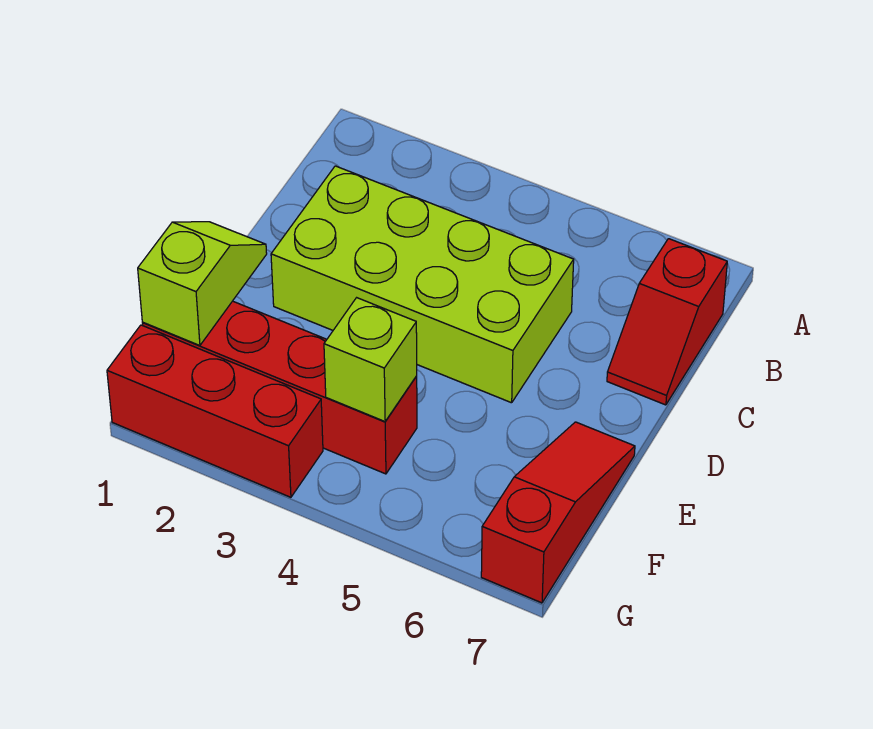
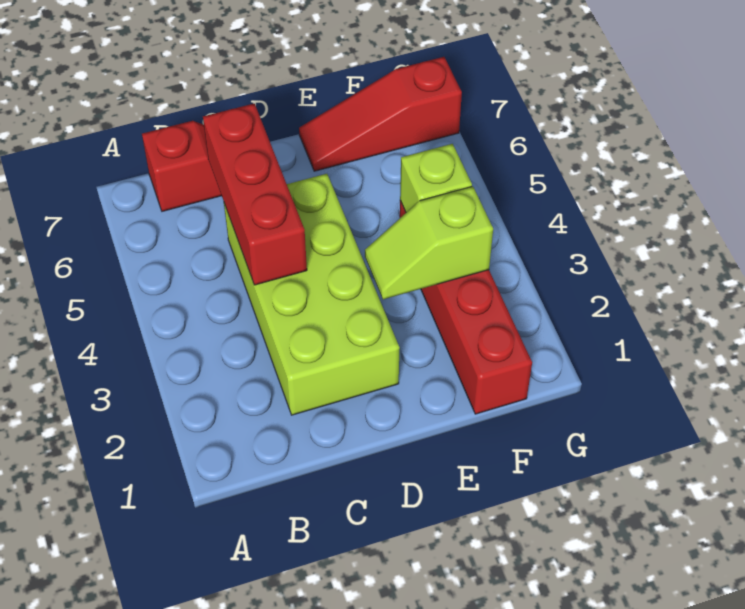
lime slope E1:F1 level 2 top F -> lime slope E3:F3 level 2 top F
red brick G1:G3 level 1 -> red brick C4:C6 level 2

